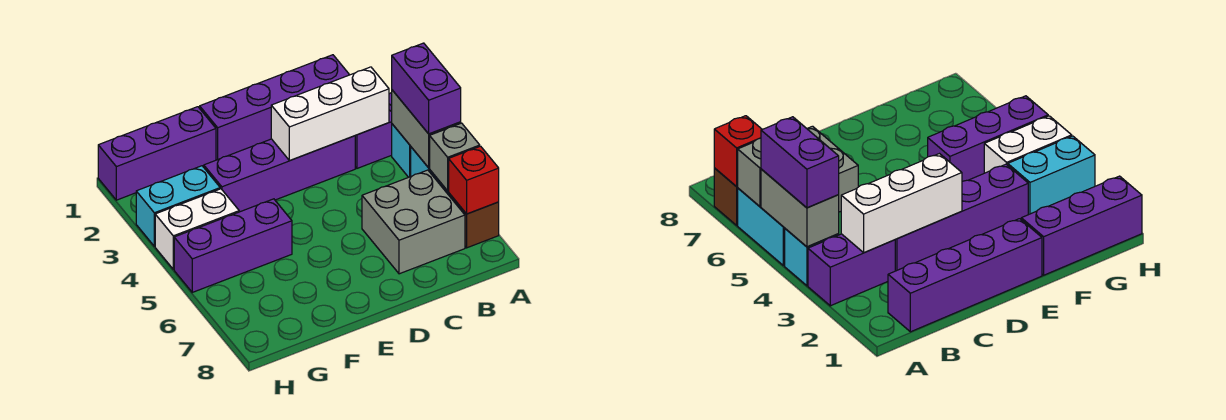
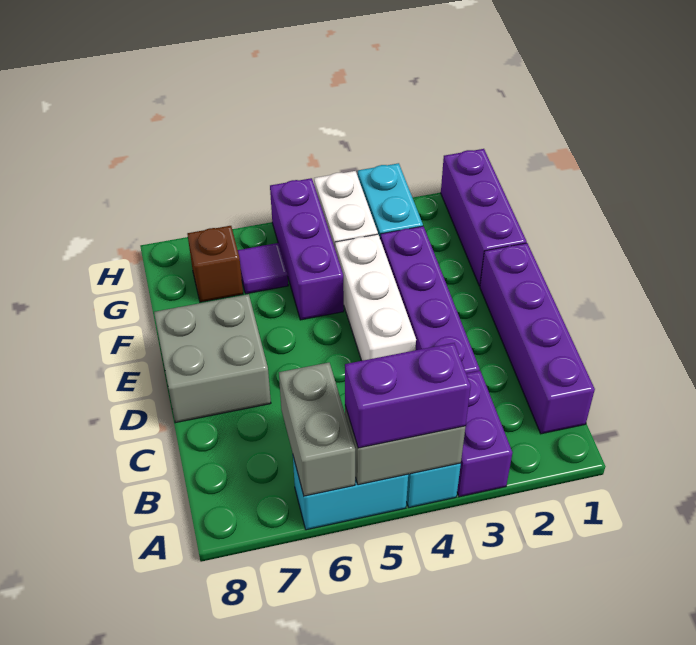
grey brick A6 level 2 -> grey brick A6:B6 level 2
brown brick A7 level 1 -> brown brick G7 level 1
red brick A7 level 2 -> none
white brick B3:D3 level 2 -> white brick D4:F4 level 1
grey brick B6:C7 level 1 -> grey brick D7:E8 level 1
none -> purple tile G6 level 1

